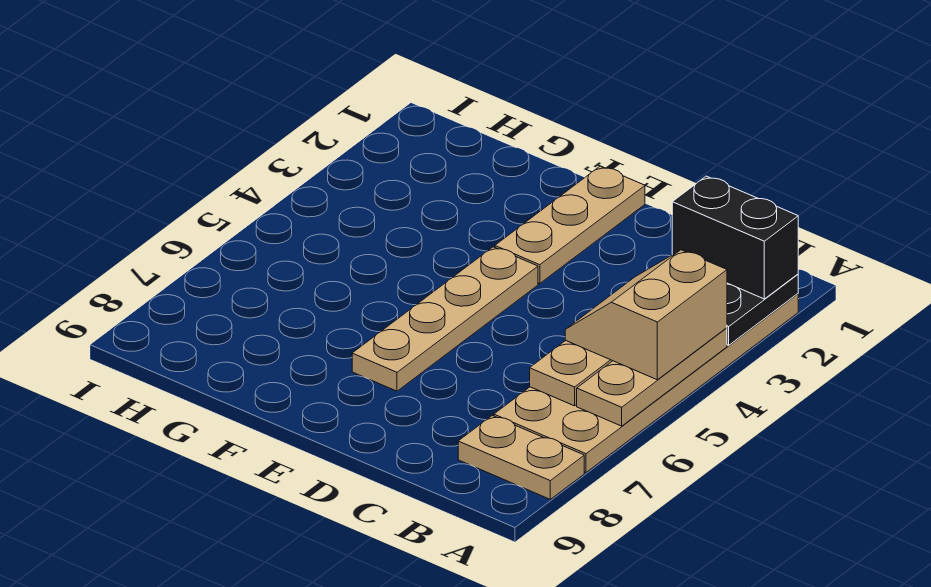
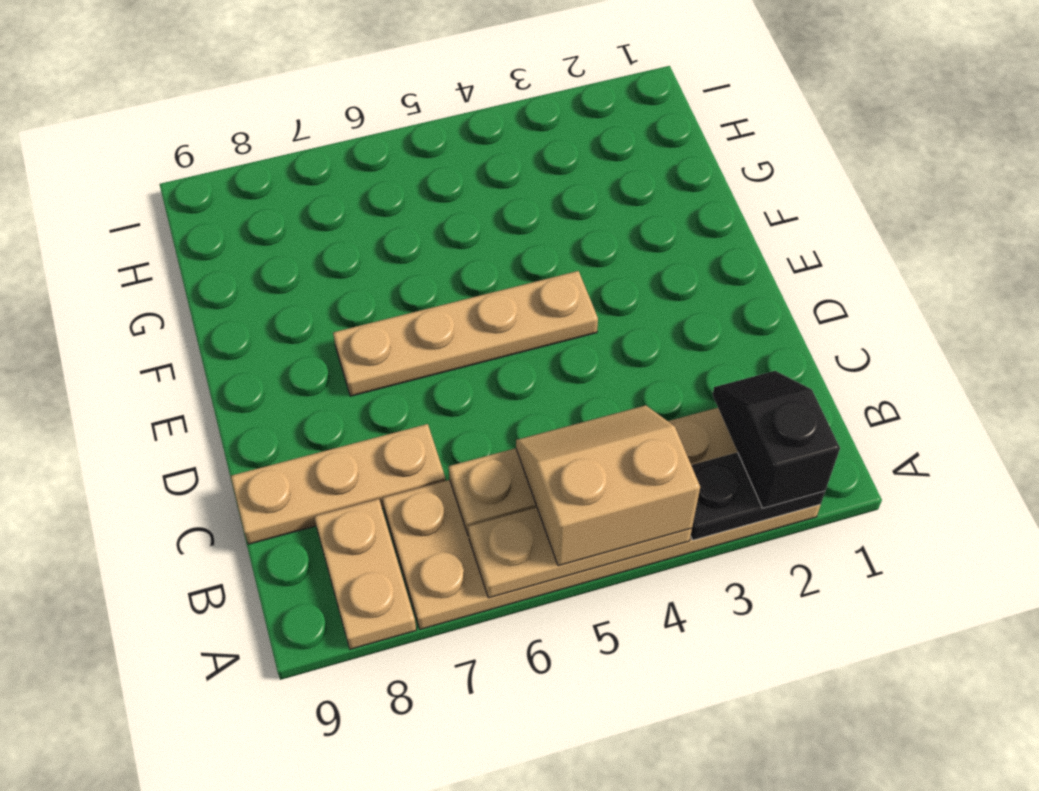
black brick A2:B2 level 3 -> black slope A2:B2 level 3 top A
tan plate E1:E3 level 1 -> tan plate C7:C9 level 1

